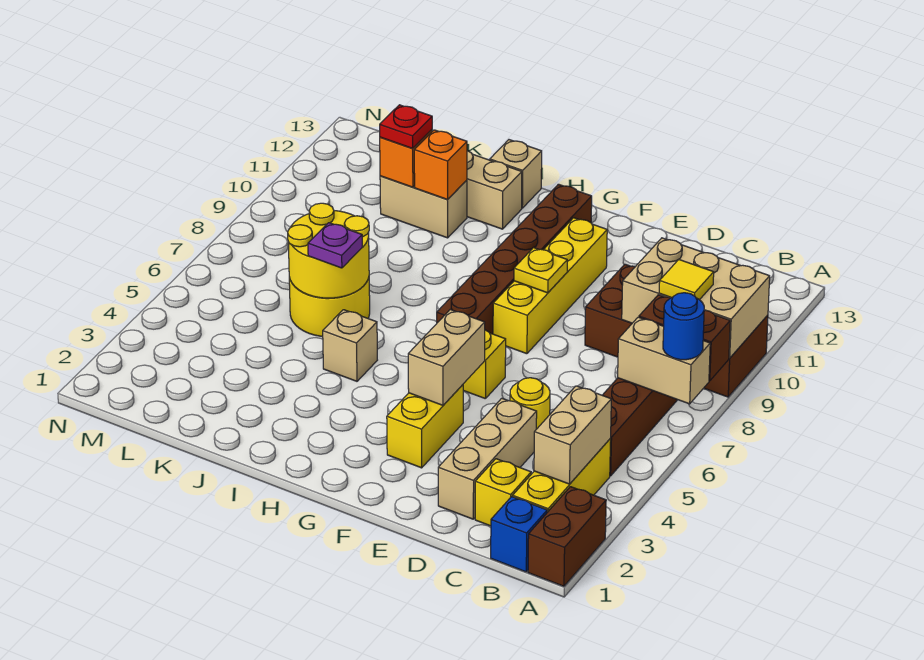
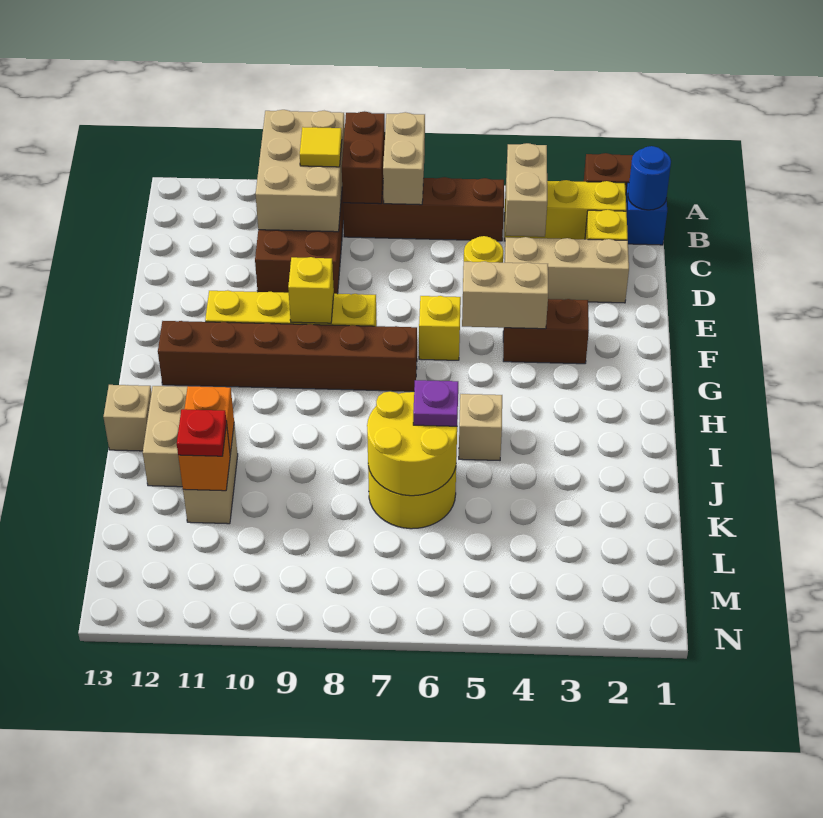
blue round brick A7 level 3 -> blue round brick B1 level 2
tan brick B3:B4 level 2 -> tan brick B4:C4 level 2
yellow brick F3:F4 level 1 -> brown brick F3:F4 level 1
yellow plate F9 level 2 -> yellow brick F9 level 2

